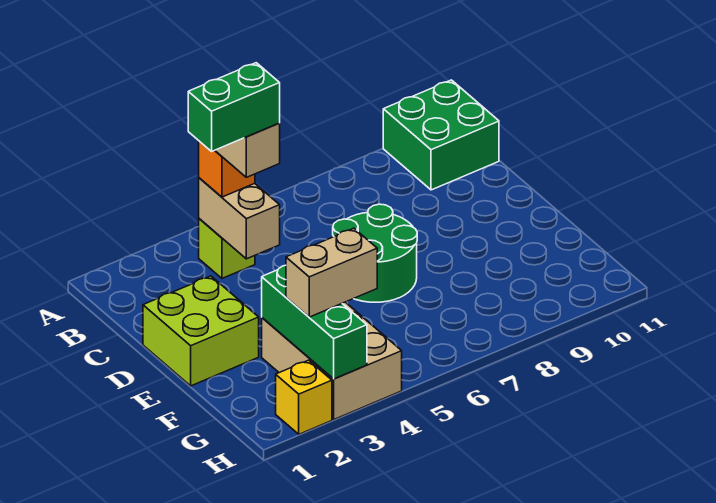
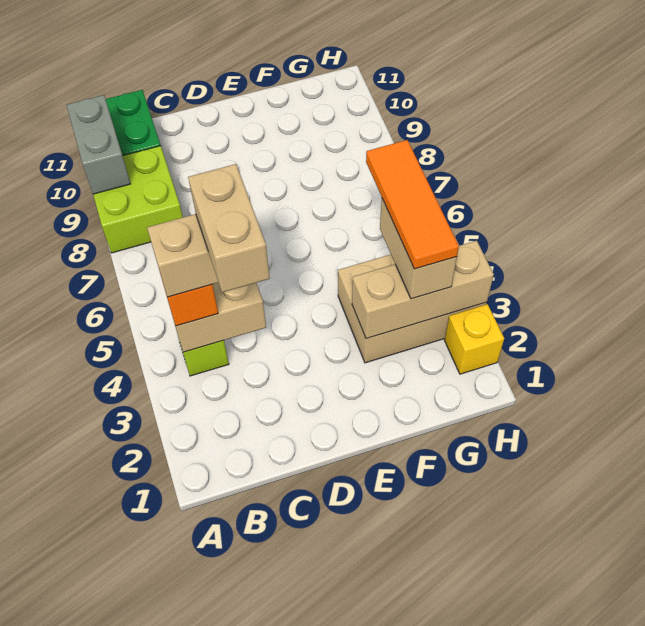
none -> grey brick A9:A10 level 2
green brick C3:C4 level 5 -> tan brick C3:C4 level 5
lime brick D1:E2 level 1 -> lime brick A8:B9 level 1
green round brick D6:E7 level 1 -> none
green brick F3:H3 level 2 -> tan brick F3:H3 level 2
none -> orange tile G3:G5 level 4

